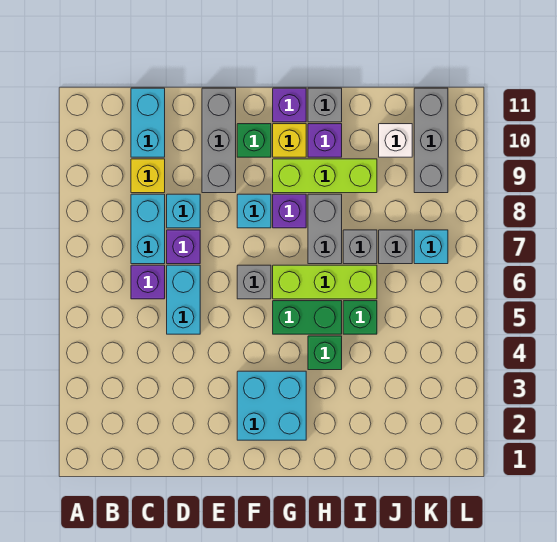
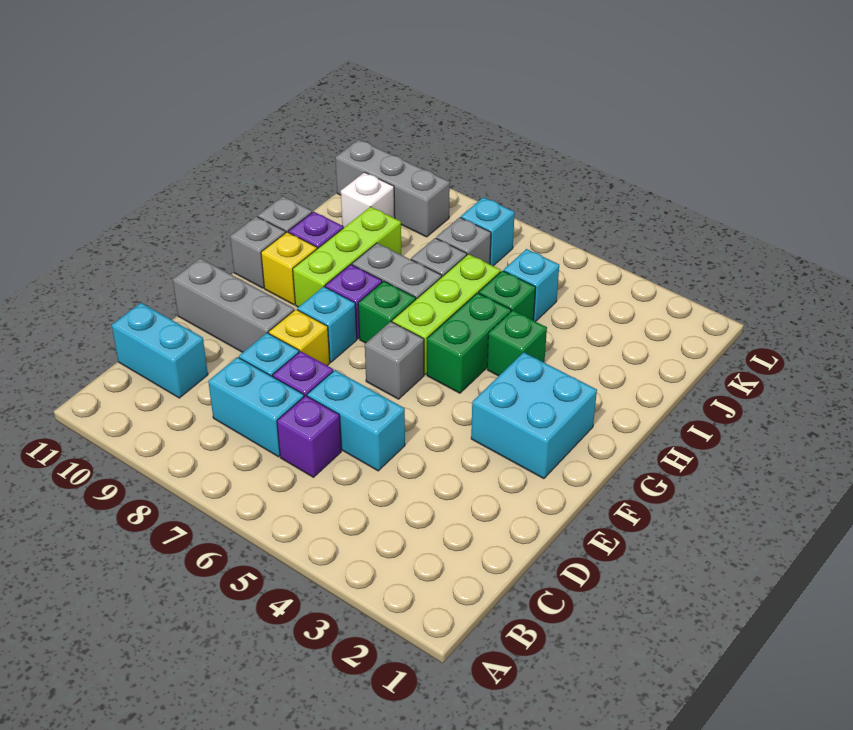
yellow brick C9 level 1 -> yellow brick E8 level 1
green brick F10 level 1 -> green brick G7 level 1
purple brick G11 level 1 -> grey brick G11 level 1
none -> cyan brick J5 level 1

